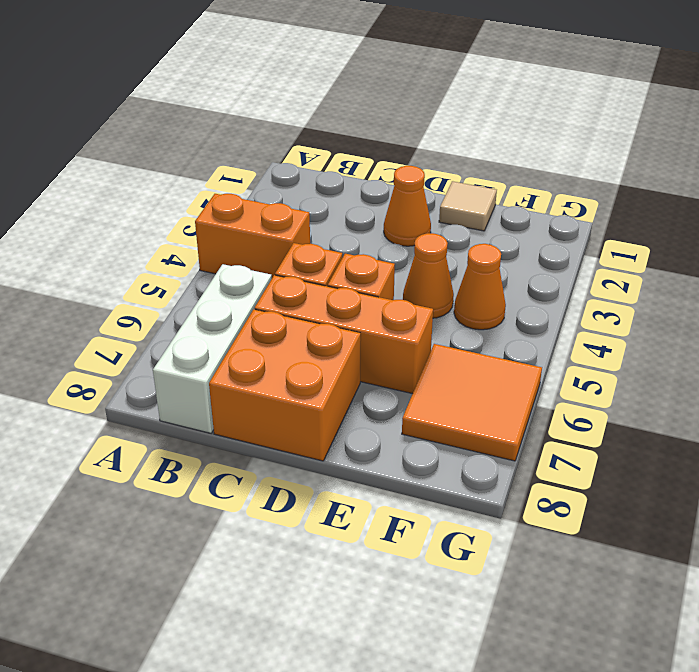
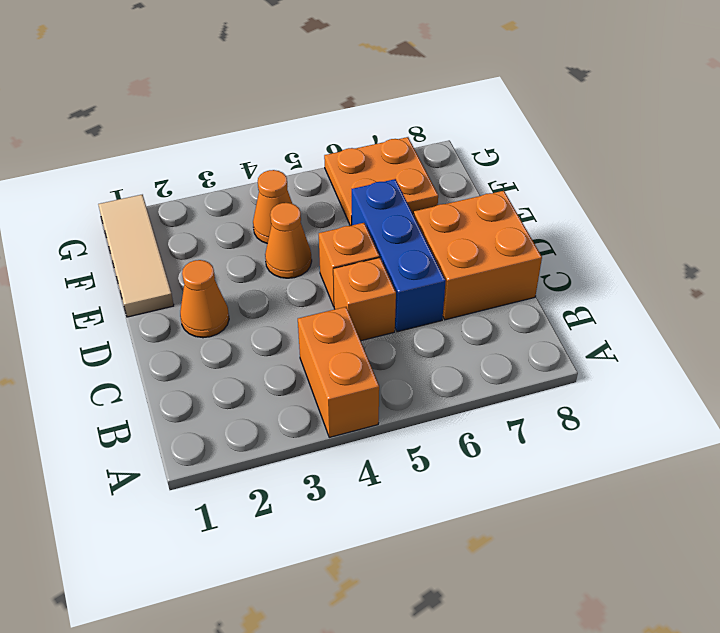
white brick B6:B8 level 1 -> none
orange brick C6:E6 level 1 -> blue brick C6:E6 level 1
tan tile E1 level 1 -> tan tile E1:G1 level 1
orange tile F6:G7 level 1 -> orange plate F6:G7 level 1

